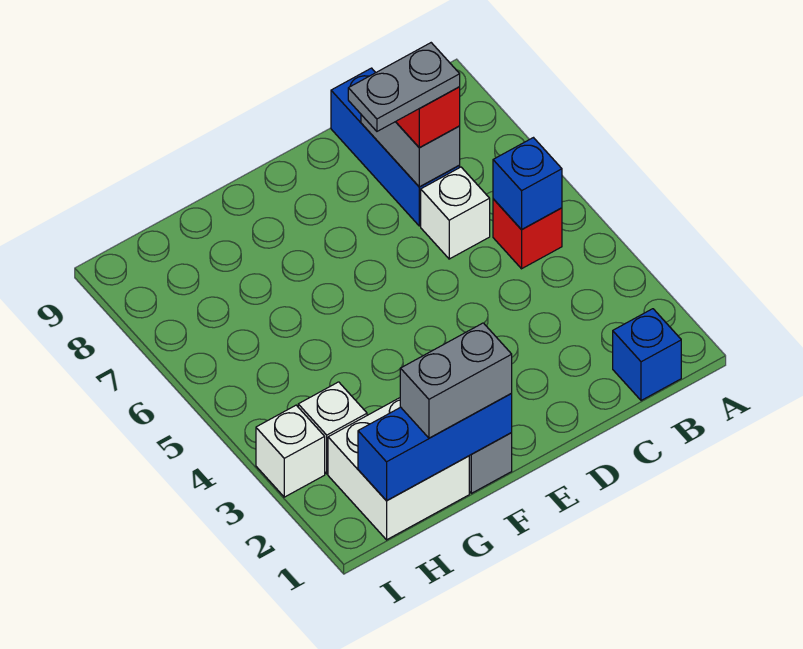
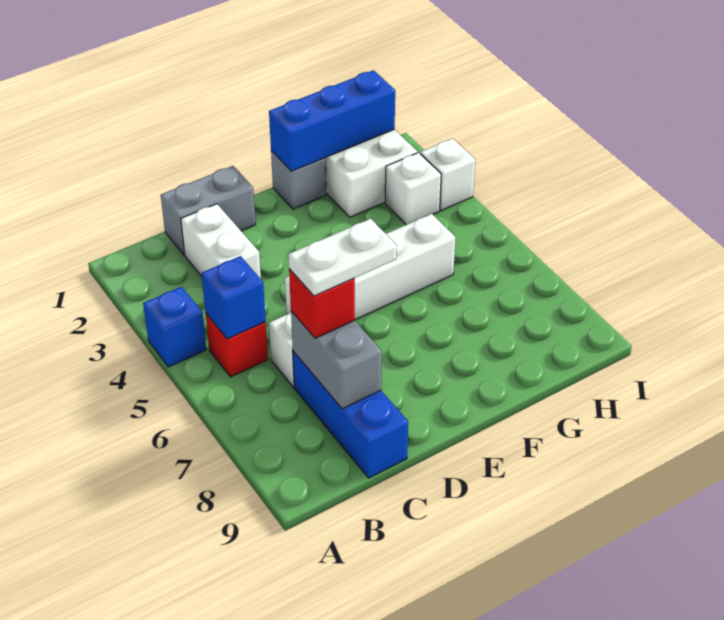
blue brick B1 level 1 -> blue brick A4 level 1
none -> white brick C2:C3 level 1
grey plate C7:D7 level 4 -> white plate C7:D7 level 4
none -> white brick D5:G5 level 1
grey brick F1:G1 level 3 -> grey brick C1:D1 level 1

